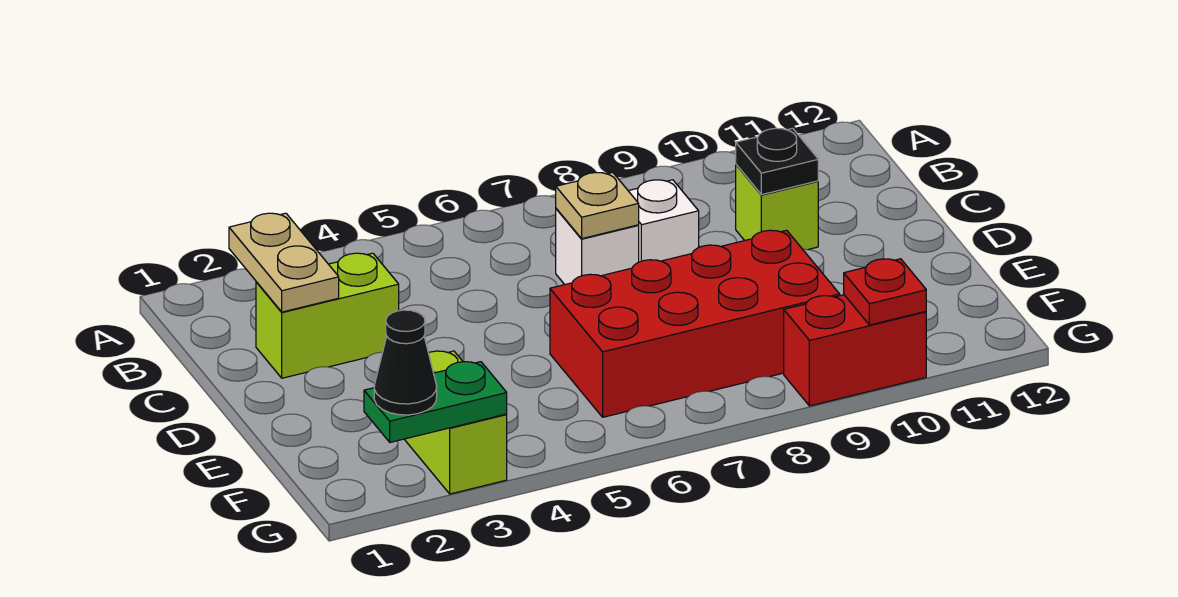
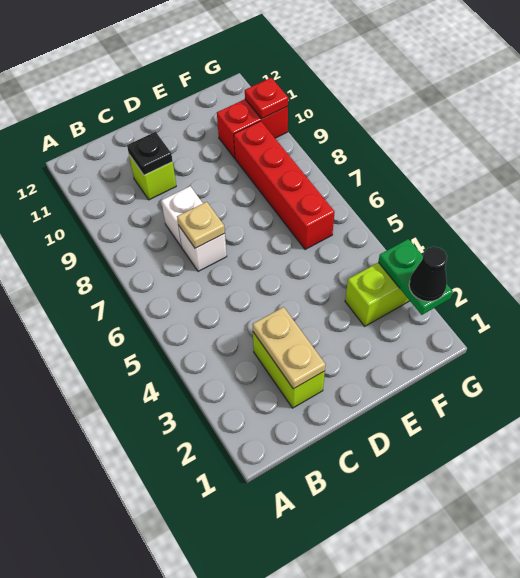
tan plate B2:C2 level 2 -> tan plate C2:C3 level 2
red brick E6:F9 level 1 -> red brick F6:F9 level 1
red brick G9:G10 level 1 -> red brick F10:G10 level 1

